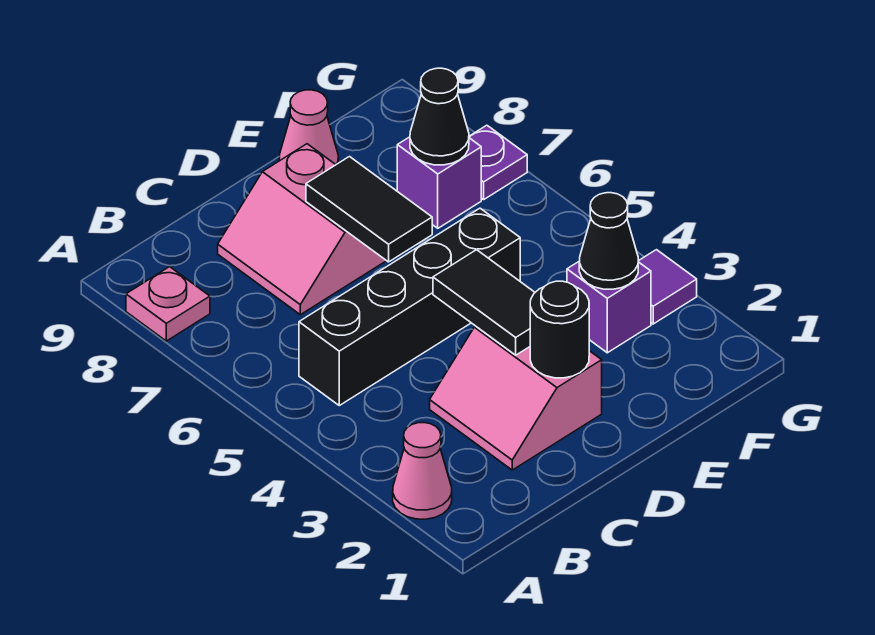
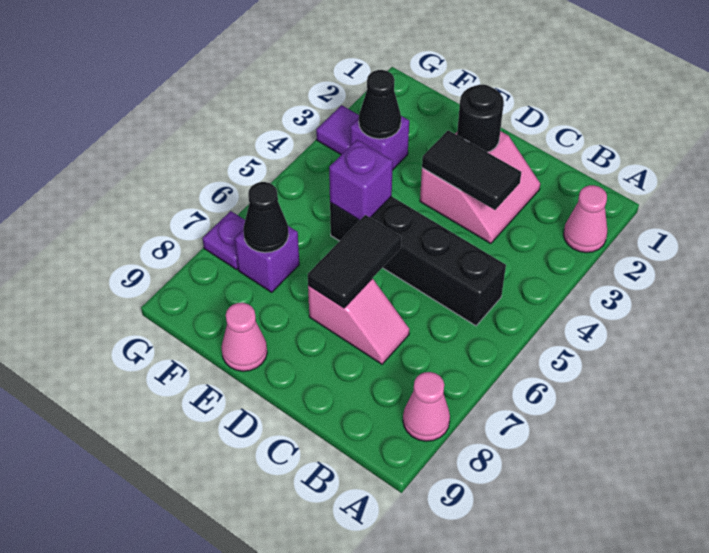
pink plate A8 level 1 -> pink cone A8 level 1
pink slope C7:D8 level 1 top D -> pink slope C7:D7 level 1 top D
black tile D3:D4 level 2 -> black tile C3:D3 level 2
none -> purple brick E5 level 2

